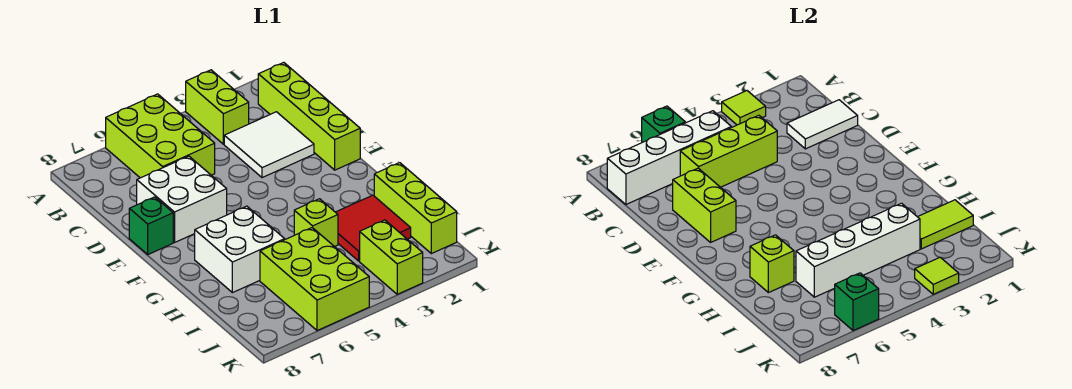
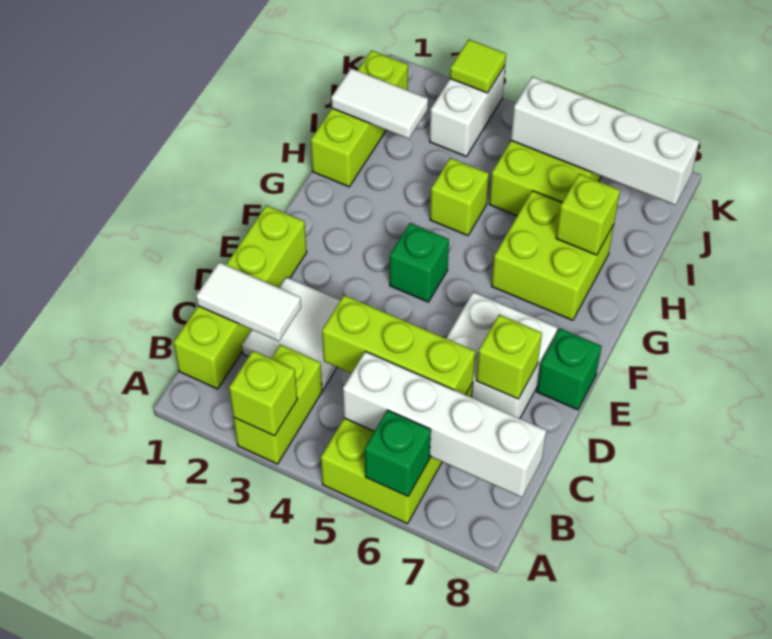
lime tile A3 level 2 -> lime brick A3 level 2
lime brick D7:E7 level 2 -> lime brick D7 level 2
white brick G6:H7 level 1 -> lime brick G6:H7 level 1
red tile H2:I3 level 1 -> none
lime tile I1:I2 level 2 -> white tile I1:I2 level 2
white brick I3:I6 level 2 -> white brick J5:J8 level 2
lime brick J3:K3 level 1 -> white brick J3:K3 level 1
green brick K6 level 2 -> green brick F4 level 1

